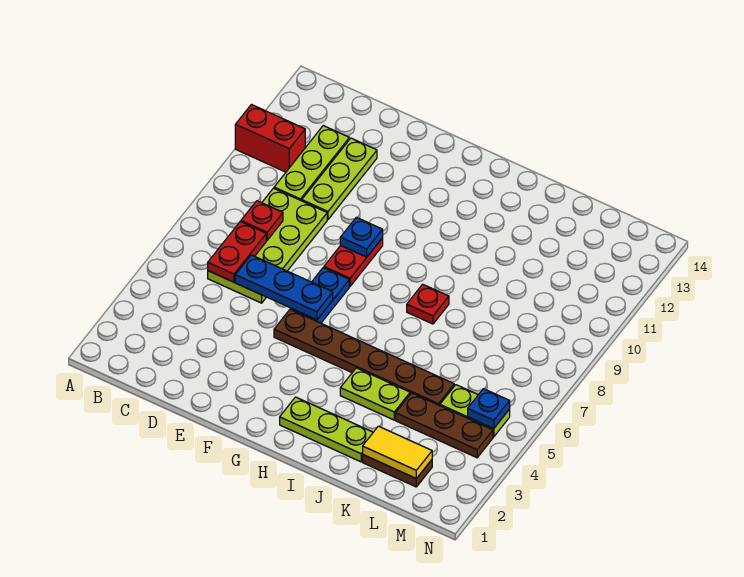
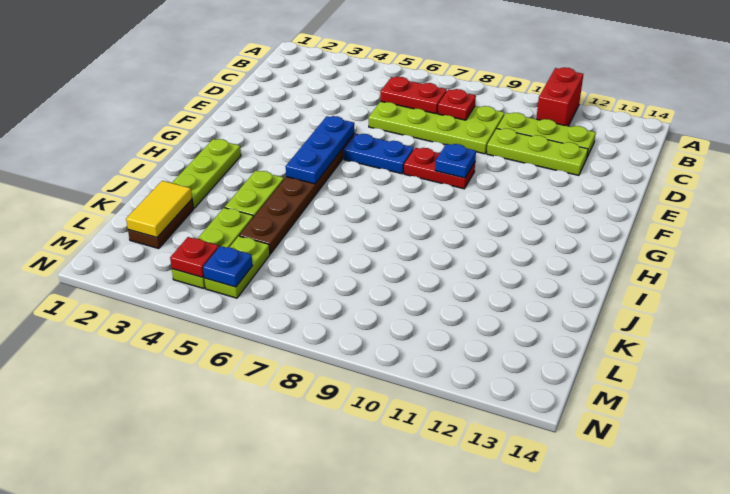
blue plate D6:F6 level 2 -> blue plate F5:H5 level 2
red plate I8 level 1 -> red plate M4 level 2
brown plate K4:M4 level 1 -> lime plate K4:M4 level 1

